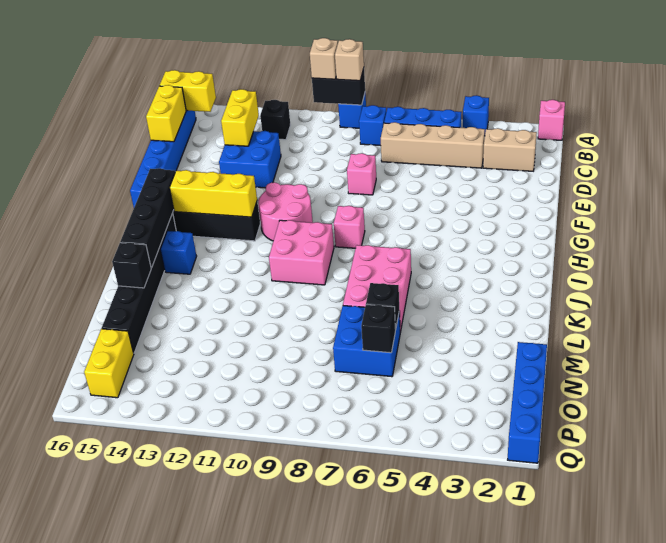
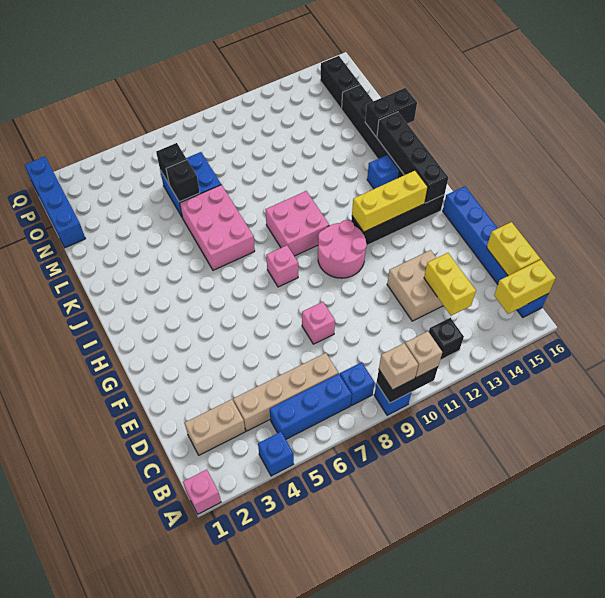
blue brick D12:E13 level 1 -> tan brick D12:E13 level 1
black brick L15 level 2 -> black brick L15:L16 level 2
yellow brick O15:P15 level 1 -> black brick O15:P15 level 1

